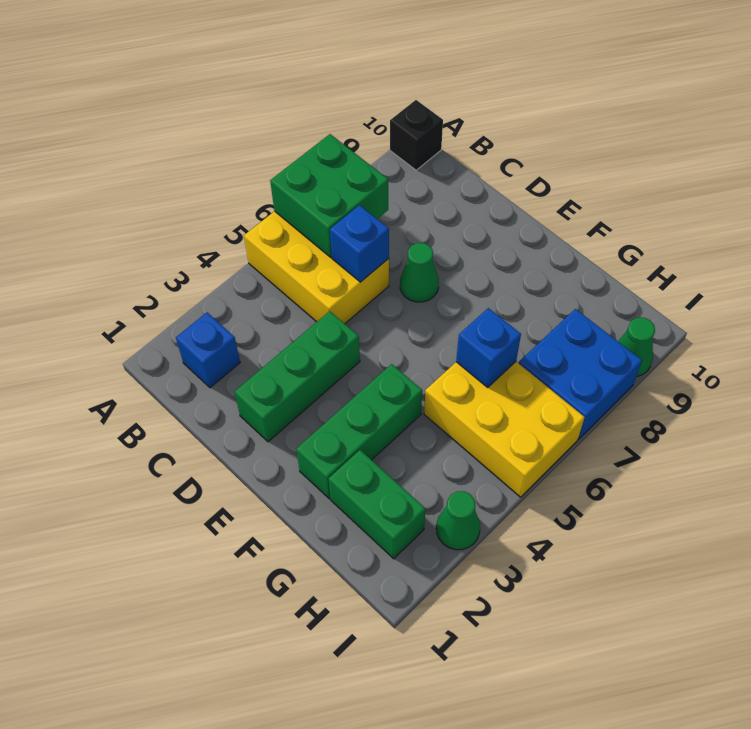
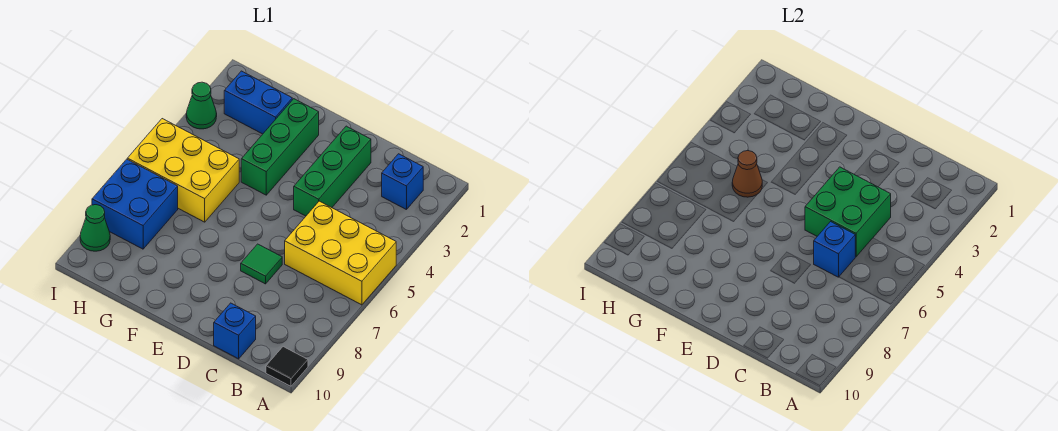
green brick A6:B7 level 2 -> green brick C4:D5 level 2
black brick A10 level 1 -> black tile A10 level 1
green cone D7 level 1 -> green tile D7 level 1
green brick G2:H2 level 1 -> blue brick G2:H2 level 1
none -> brown cone G5 level 2
blue brick G6 level 2 -> blue brick C10 level 1

